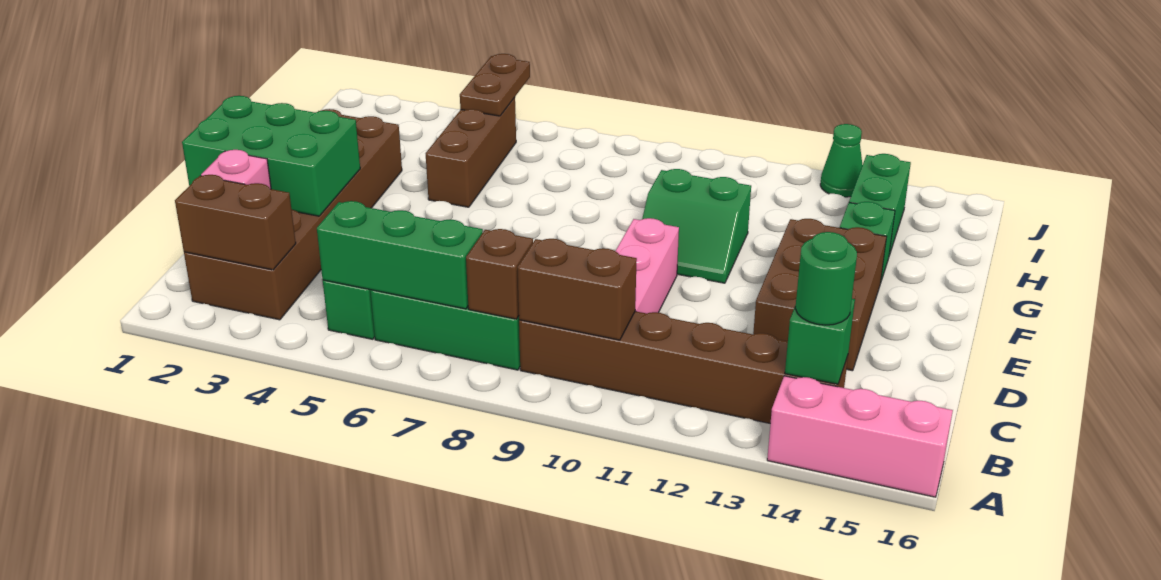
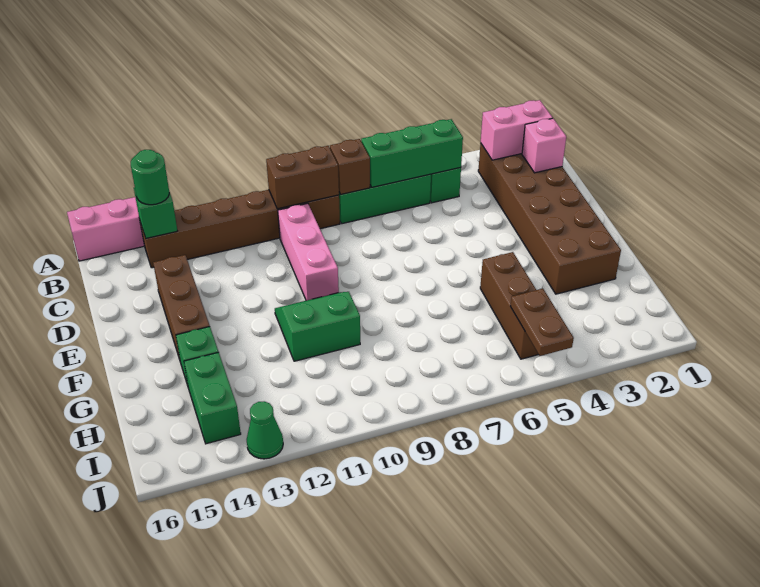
brown brick B2:B3 level 2 -> pink brick B2:B3 level 2
green brick D1:E3 level 2 -> none
brown brick D13:F14 level 1 -> brown brick D14:F14 level 1

